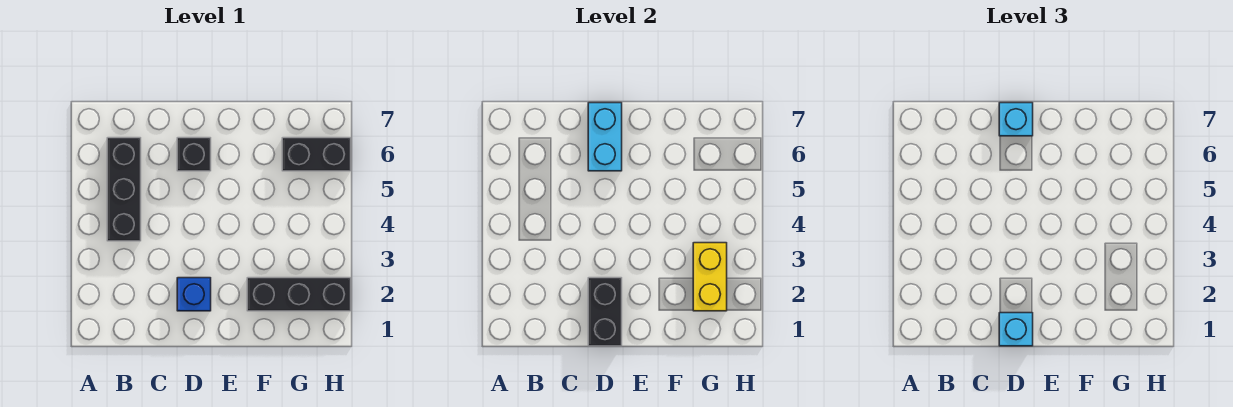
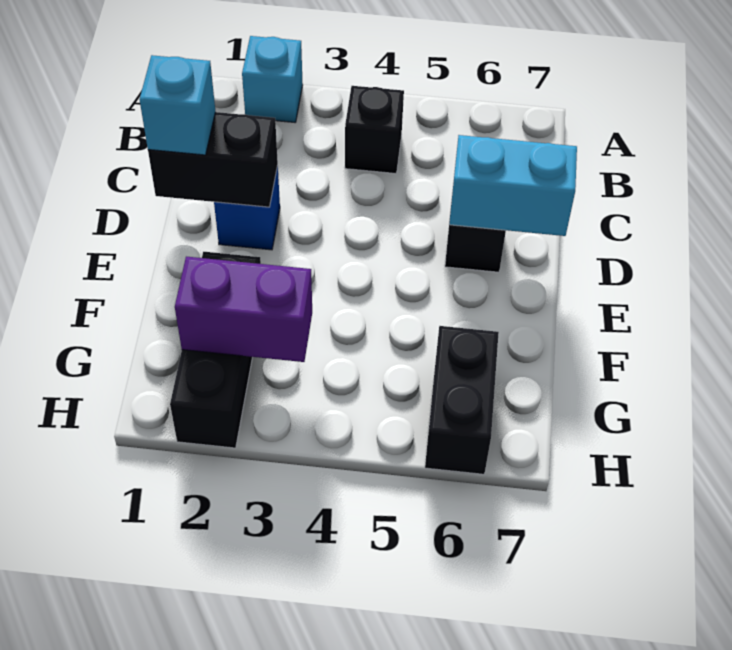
black brick B4:B6 level 1 -> black brick B4 level 1
cyan brick D7 level 3 -> cyan brick A2 level 1
yellow brick G2:G3 level 2 -> purple brick G2:G3 level 2

